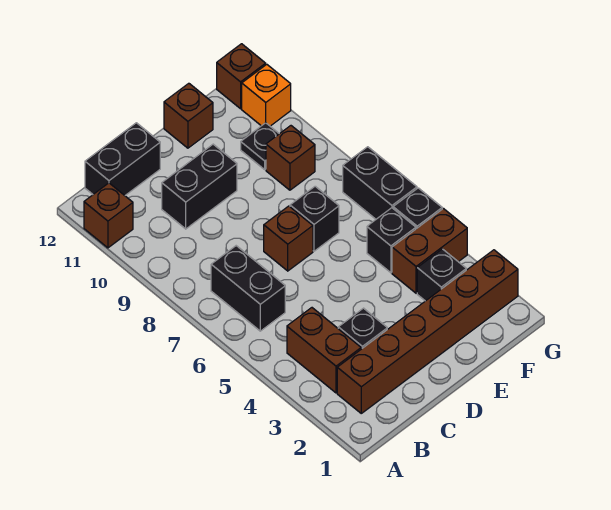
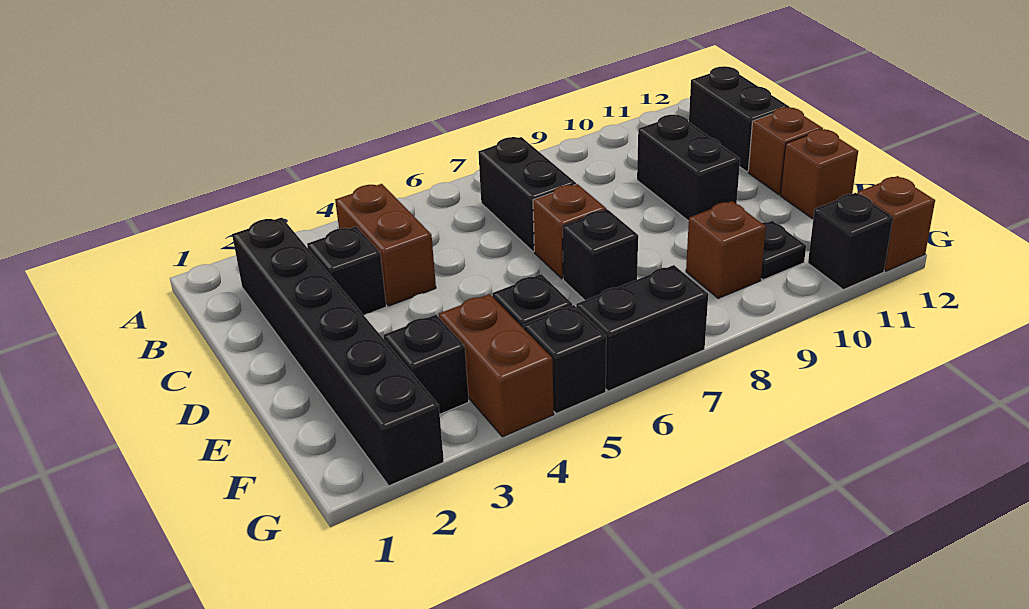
brown brick A11 level 1 -> brown brick D12 level 1
brown brick B2:G2 level 1 -> black brick B2:G2 level 1
brown brick B3:B4 level 1 -> brown brick B4:C4 level 1
black brick B6:B7 level 1 -> black brick B7:C7 level 1
orange brick G11 level 1 -> black brick G11 level 1

